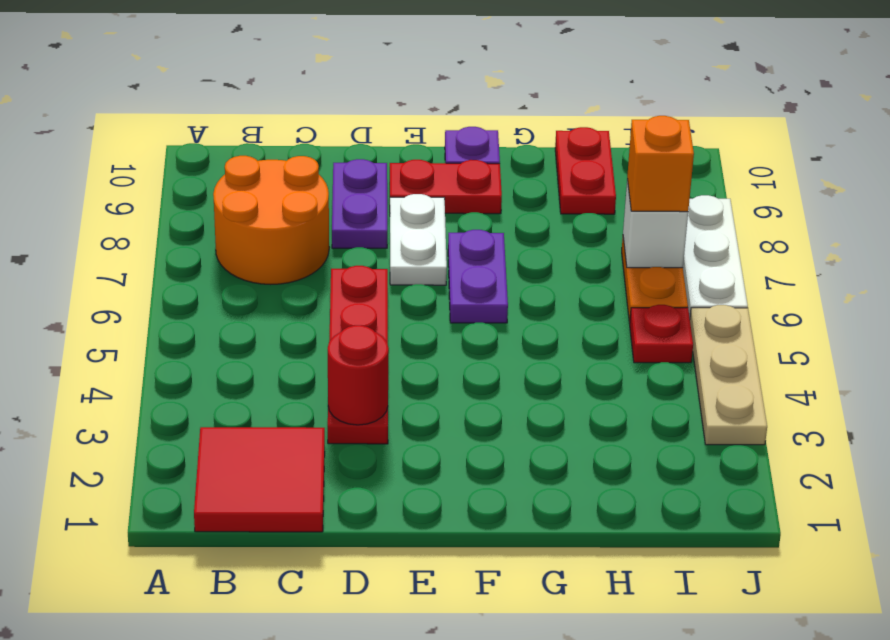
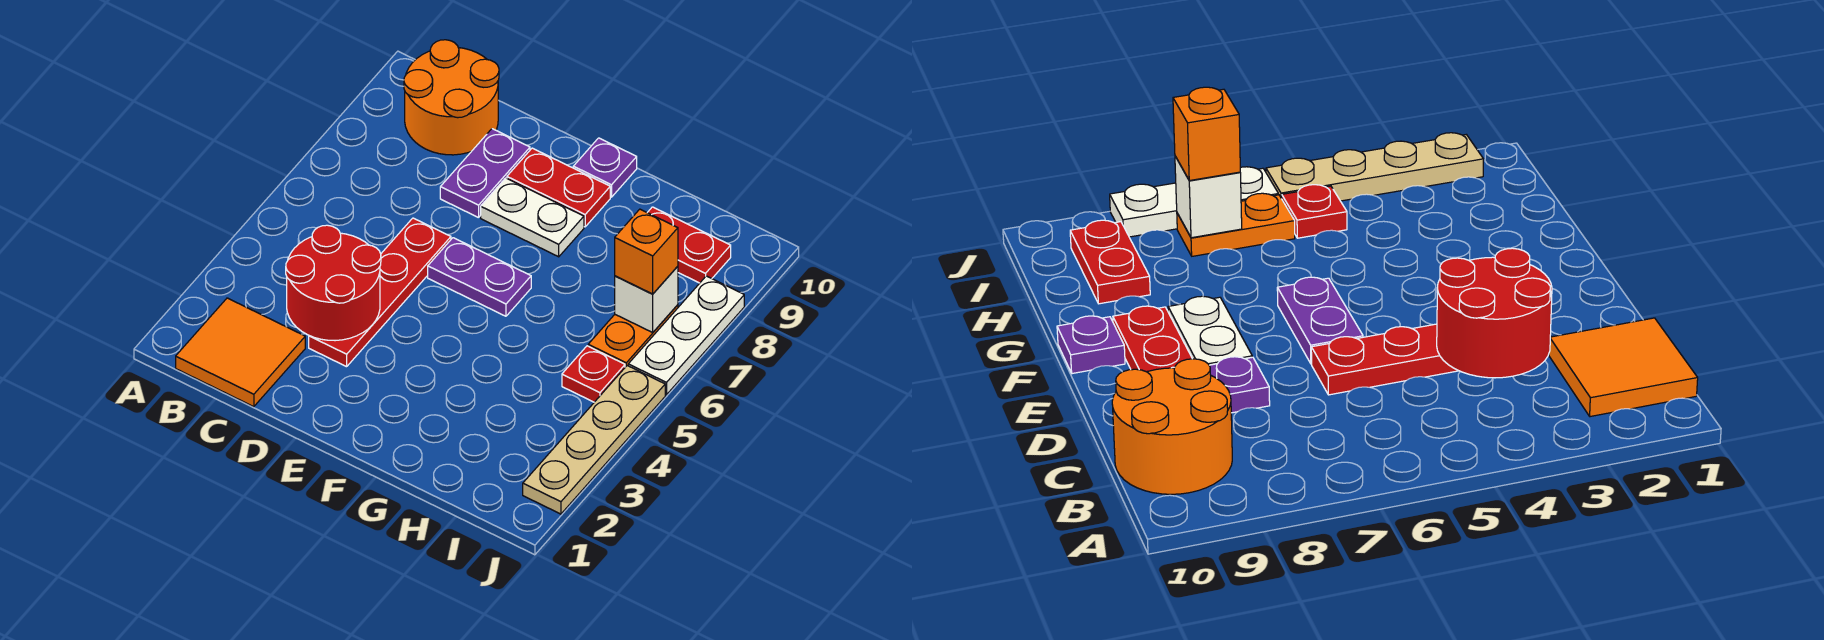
red tile B1:C2 level 1 -> orange tile B1:C2 level 1
orange round brick B7:C8 level 1 -> orange round brick B9:C10 level 1
red round brick D3 level 2 -> red round brick C3:D4 level 2
white plate E7:E8 level 1 -> white plate E8:F8 level 1
purple plate F6:F7 level 1 -> purple plate E6:F6 level 1
red plate H9:H10 level 1 -> red plate H9:I9 level 1
tan plate J3:J5 level 1 -> tan plate J2:J5 level 1

